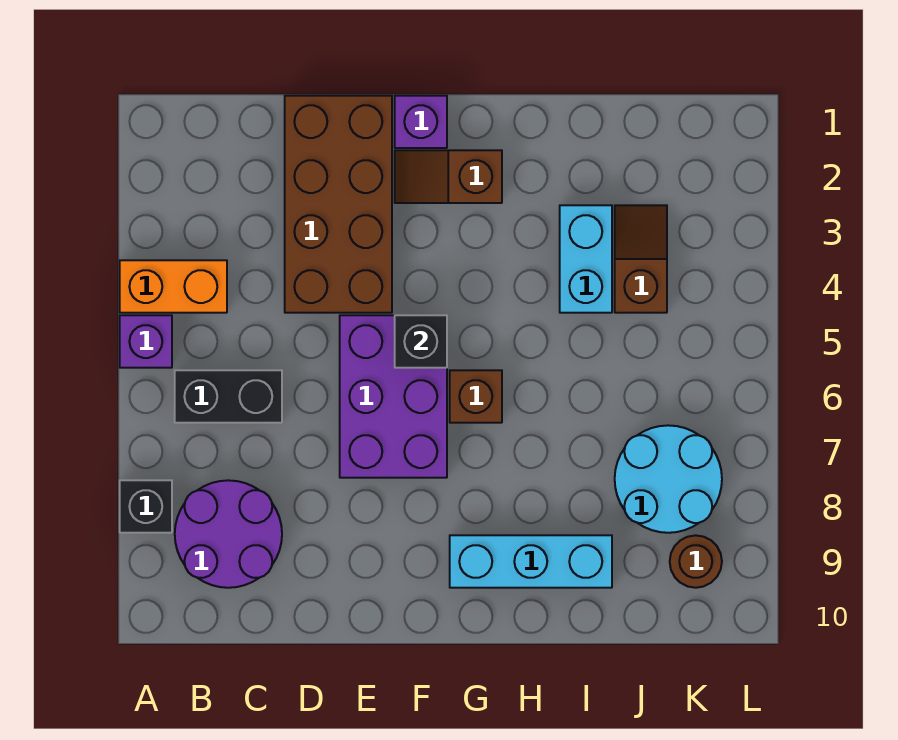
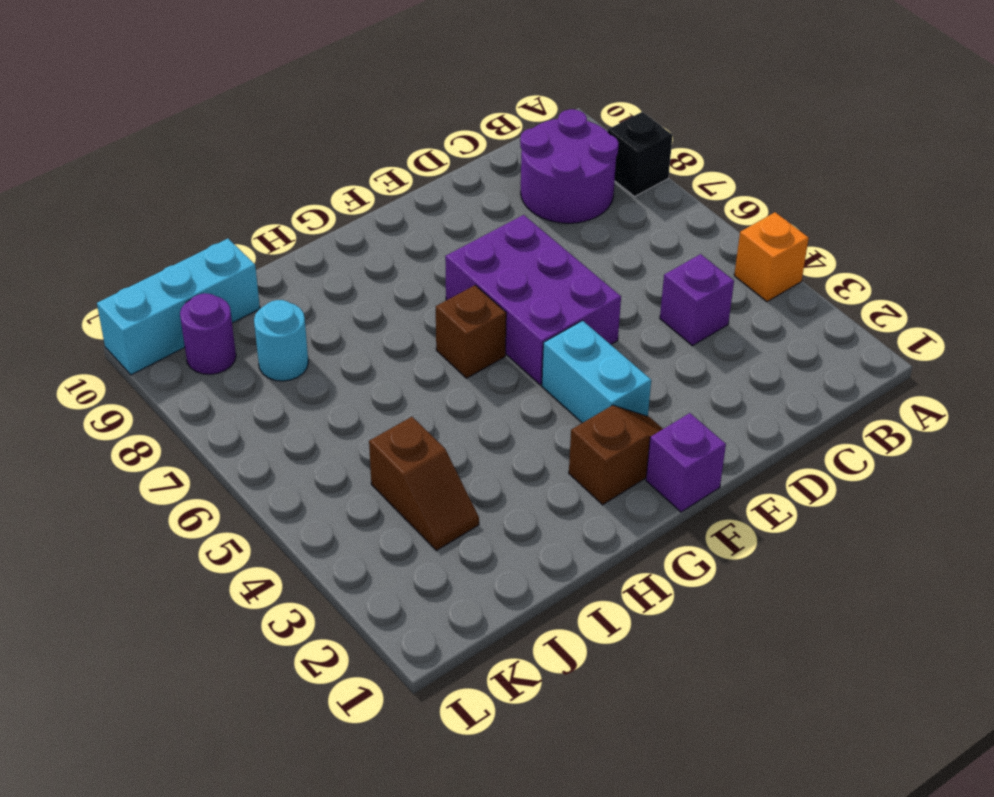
orange brick A4:B4 level 1 -> orange brick A4 level 1
purple brick A5 level 1 -> purple brick C4 level 1
black brick B6:C6 level 1 -> none
brown brick D1:E4 level 1 -> none
black brick F5 level 2 -> none
cyan brick G9:I9 level 1 -> cyan brick J10:L10 level 1
cyan brick I3:I4 level 1 -> cyan brick F3:F4 level 1
cyan round brick J7:K8 level 1 -> cyan round brick J8 level 1
brown round brick K9 level 1 -> purple round brick K9 level 1

